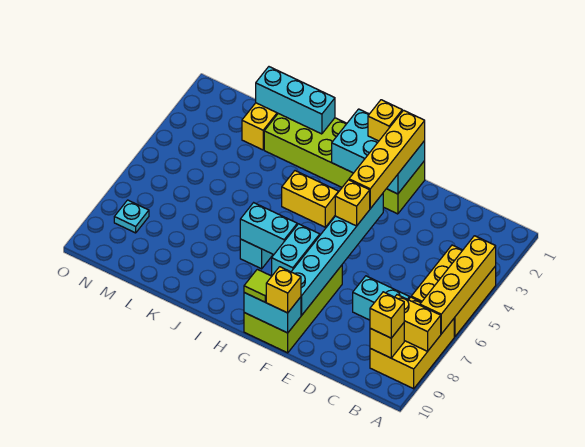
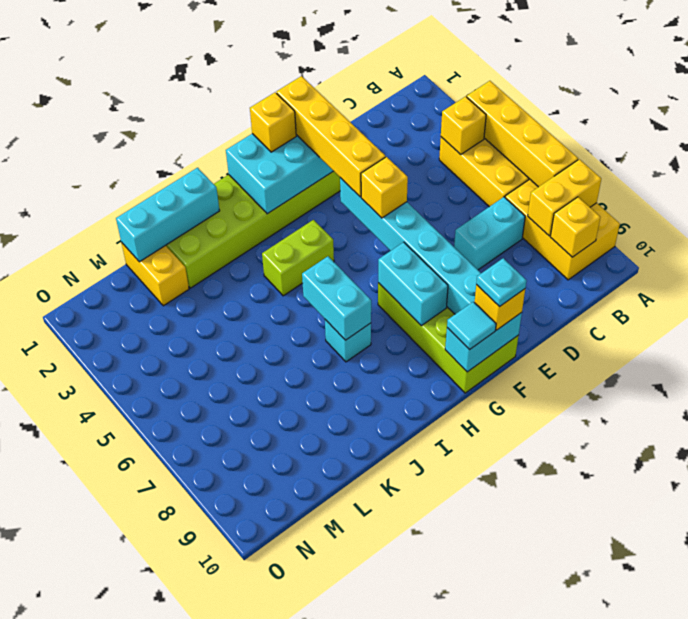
yellow brick B9 level 3 -> yellow brick B4 level 2
lime tile G10 level 3 -> cyan tile G10 level 3
yellow brick H4:I4 level 1 -> lime brick H4:I4 level 1
cyan brick H7:I7 level 2 -> cyan brick I6:I7 level 2
cyan plate N8 level 1 -> cyan plate F10 level 4

